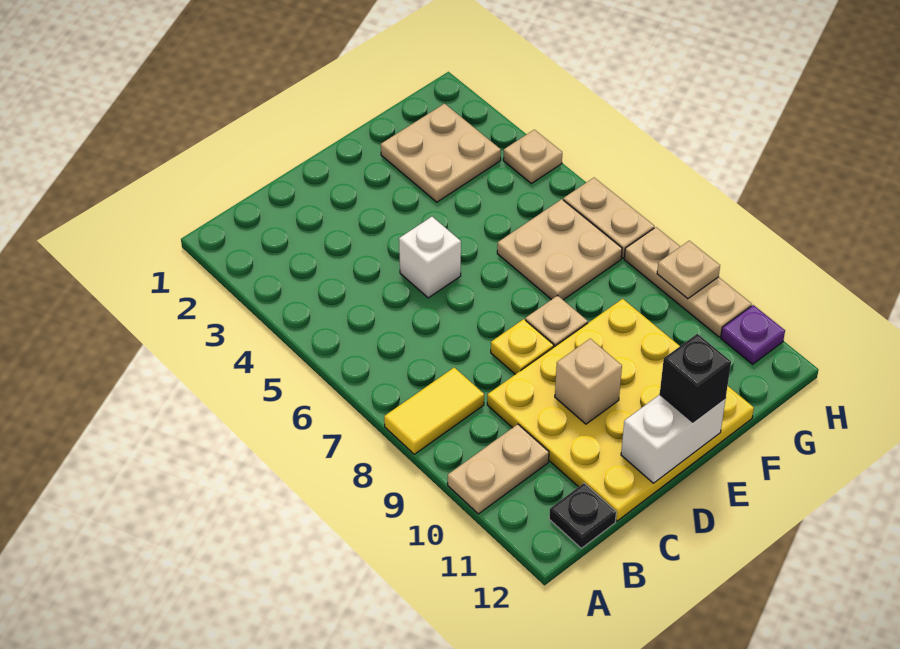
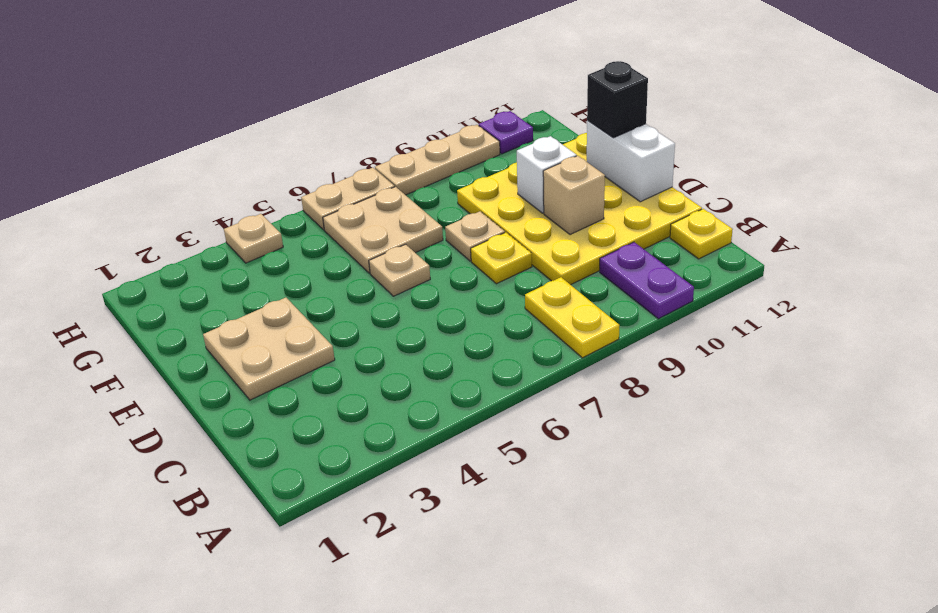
yellow tile A8:B8 level 1 -> yellow plate A8:B8 level 1
tan plate A10:B10 level 1 -> purple plate A10:B10 level 1
black plate B12 level 1 -> yellow plate B12 level 1
white brick D5 level 1 -> white brick E10 level 2
tan plate F2:G3 level 1 -> tan plate D2:E3 level 1
tan plate H9 level 2 -> tan plate E6 level 1

